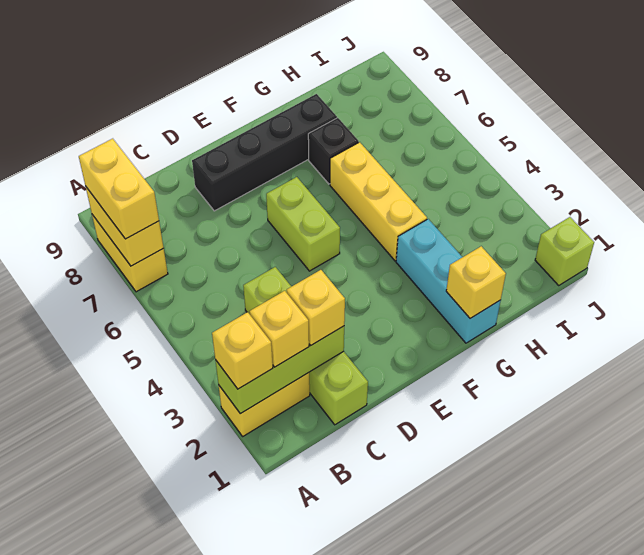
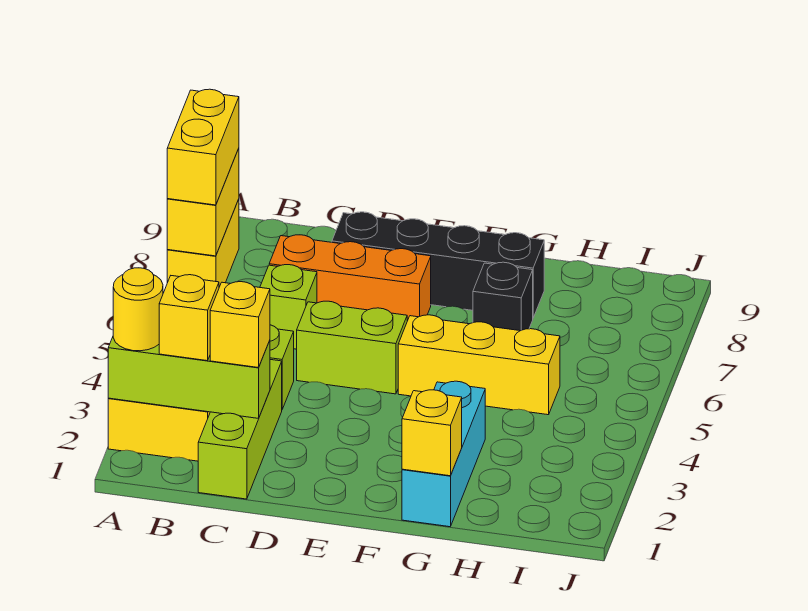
yellow brick A2 level 3 -> yellow round brick A2 level 3
none -> orange brick C7:E7 level 1
lime brick E5:E6 level 1 -> lime brick D5:E5 level 1
yellow brick G4:G6 level 1 -> yellow brick F5:H5 level 1
lime brick J1 level 1 -> lime brick C6 level 1

